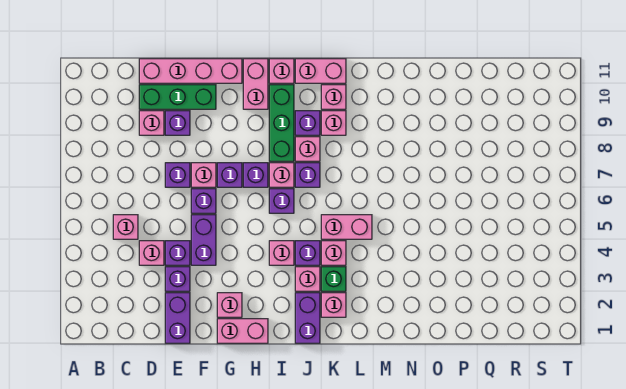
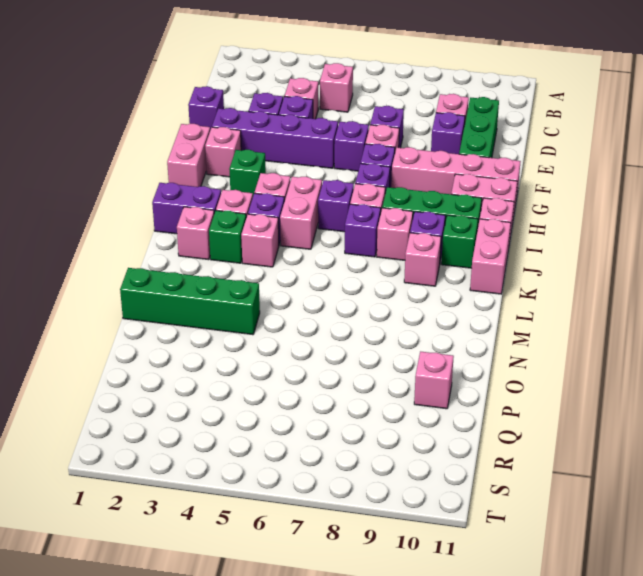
pink brick D11:G11 level 1 -> pink brick G8:G11 level 1
purple brick E1:E2 level 1 -> purple brick E1 level 1
purple brick F4:F5 level 1 -> purple brick F2:F5 level 1
none -> green brick H3 level 1
none -> green brick J10 level 1
pink brick K5:L5 level 1 -> pink brick I5:J5 level 1
pink brick K10 level 1 -> pink brick P10 level 1
none -> green brick N1:N4 level 1

